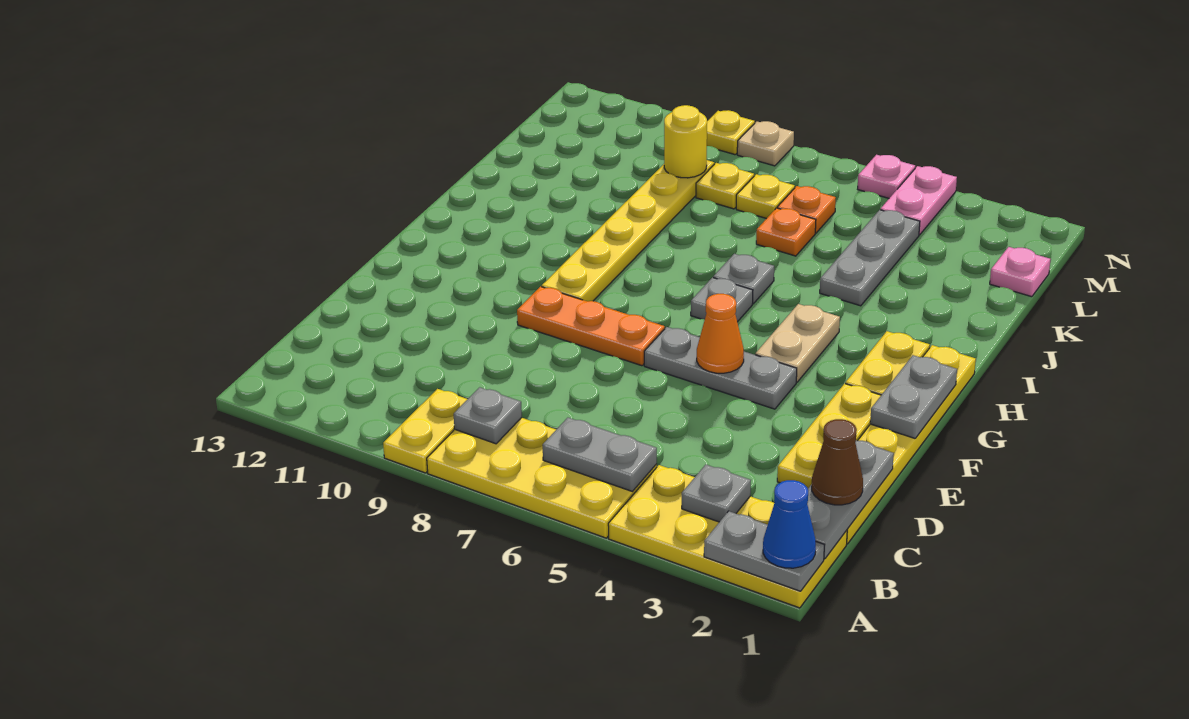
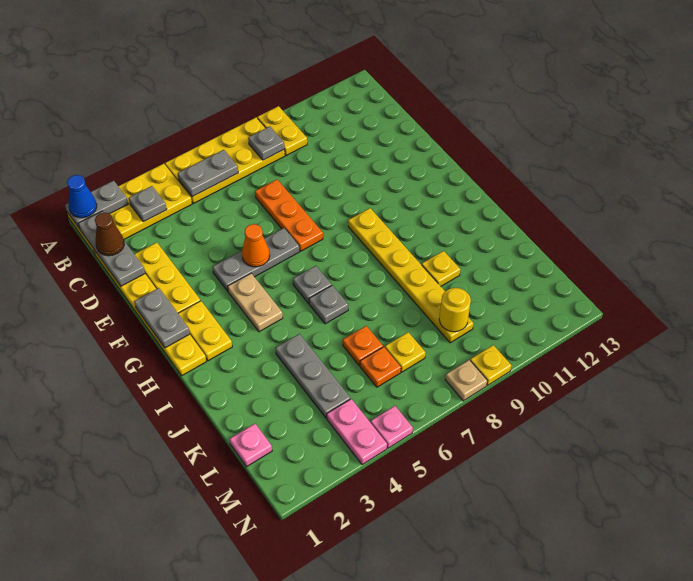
orange plate F7:F9 level 1 -> orange plate D7:F7 level 1
yellow plate L8 level 1 -> yellow plate J10 level 1

